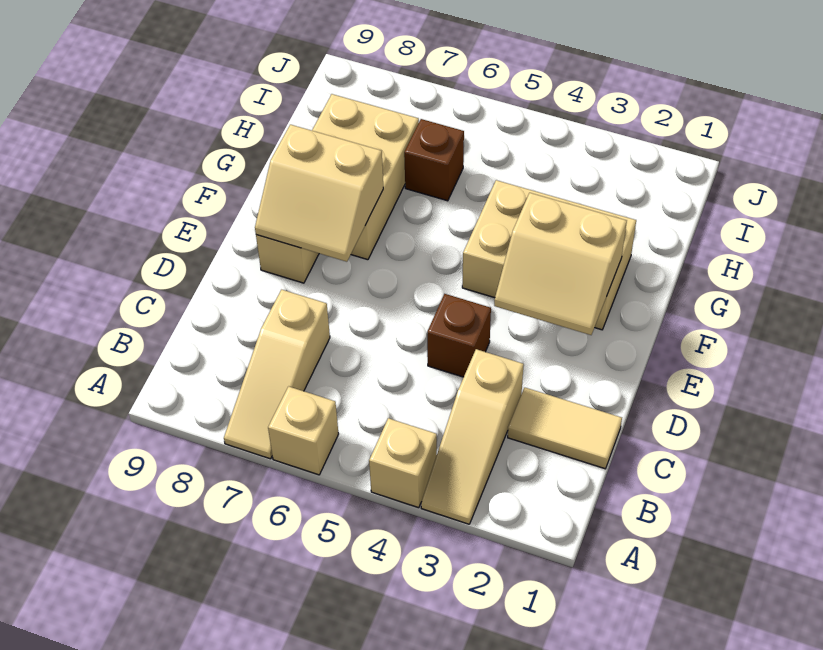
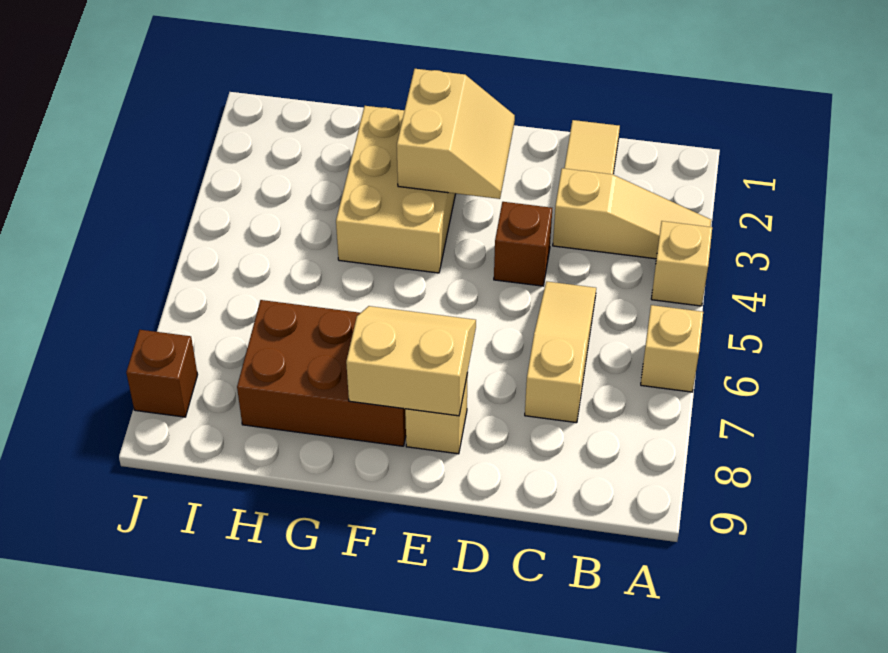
tan slope A7:C7 level 1 top C -> tan slope C5:C7 level 1 top 7
tan slope E7:F8 level 2 top F -> tan slope E7:F8 level 2 top 8
tan brick F7:H8 level 1 -> brown brick F7:H8 level 1
brown brick H6 level 1 -> brown brick J8 level 1

